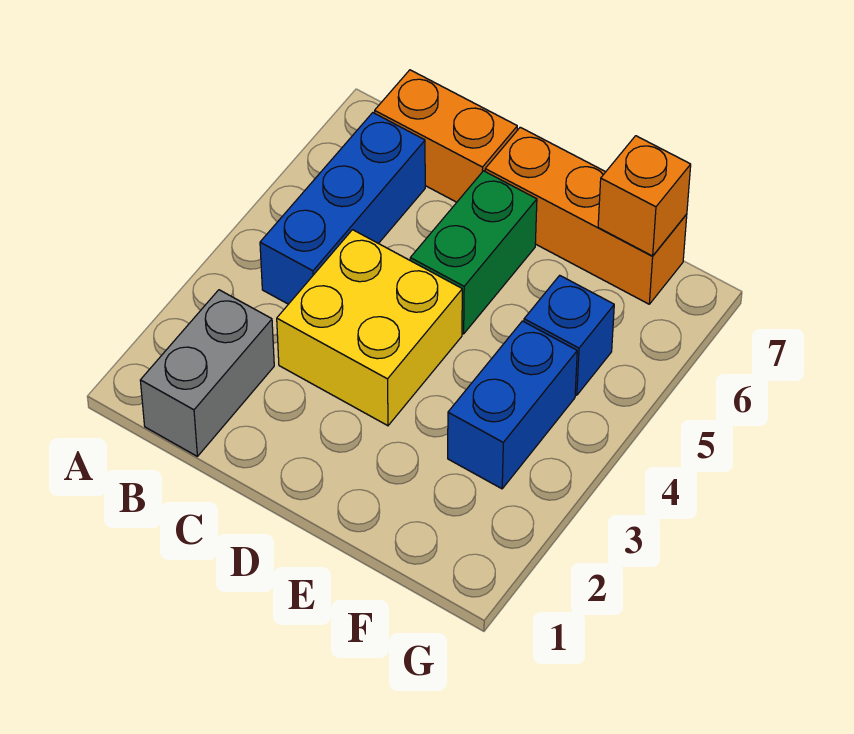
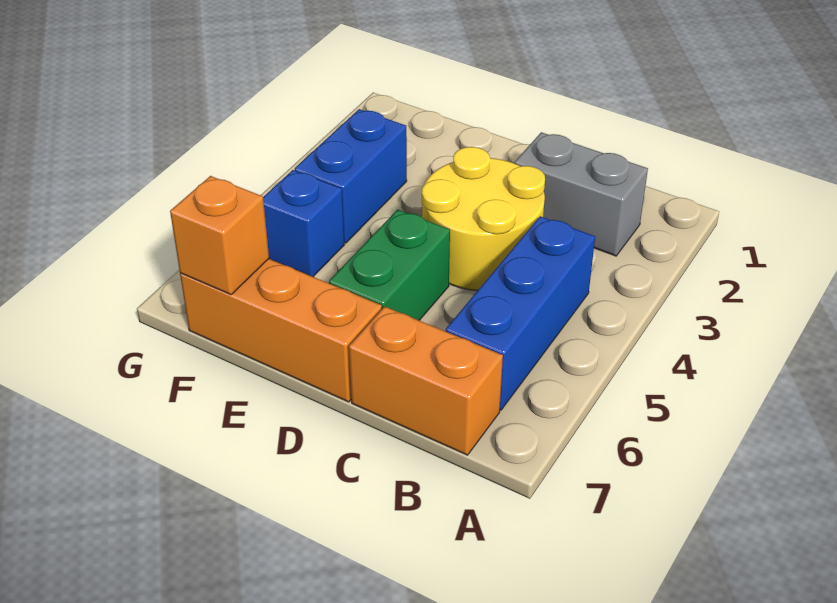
grey brick B1:B2 level 1 -> grey brick B2:C2 level 1
yellow brick C3:D4 level 1 -> yellow round brick C3:D4 level 1

